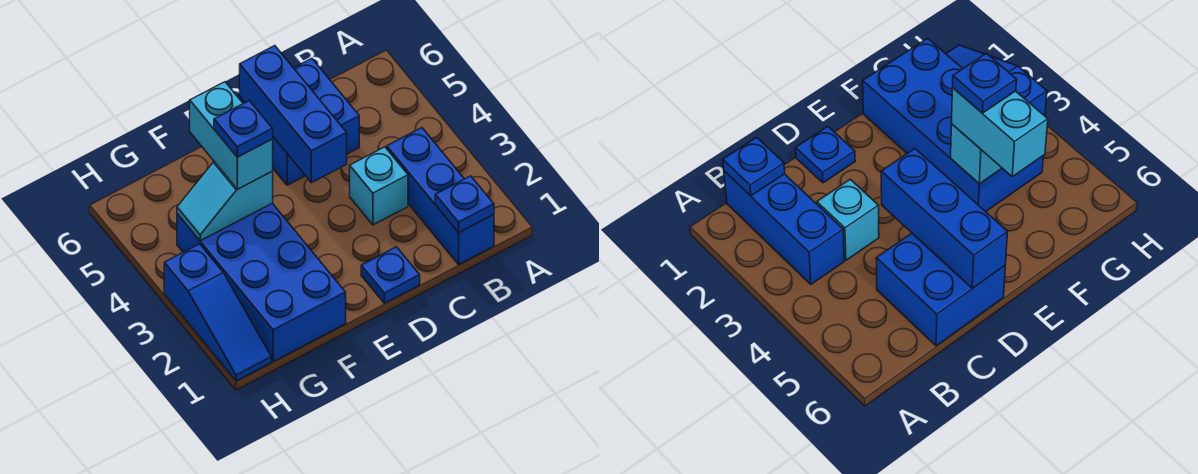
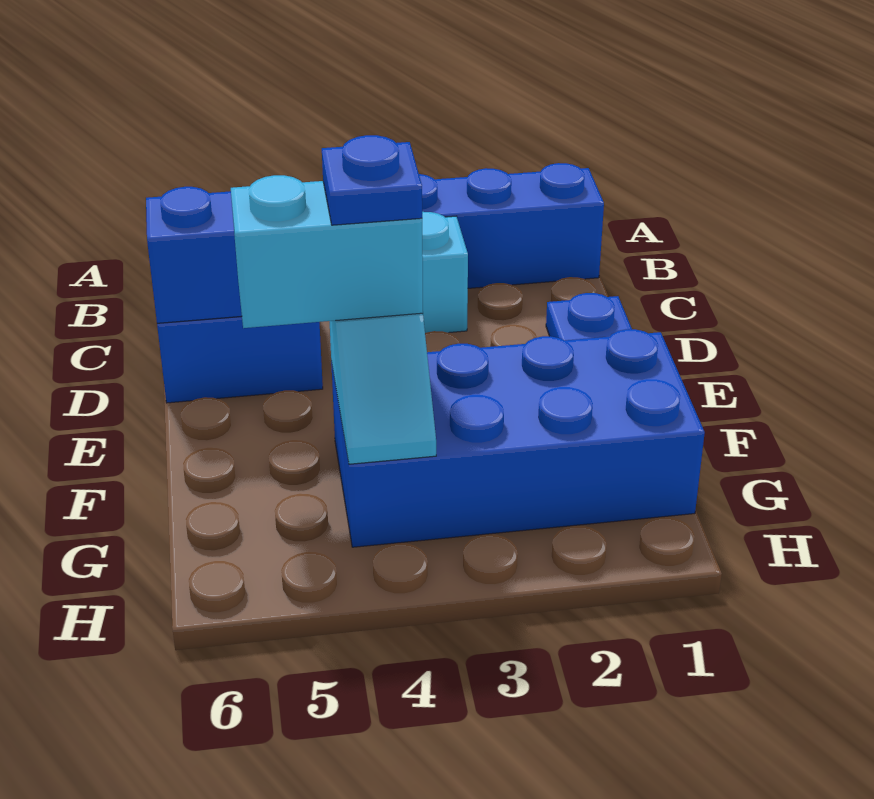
blue plate B1 level 2 -> none
blue slope H1:H3 level 1 top 3 -> none

